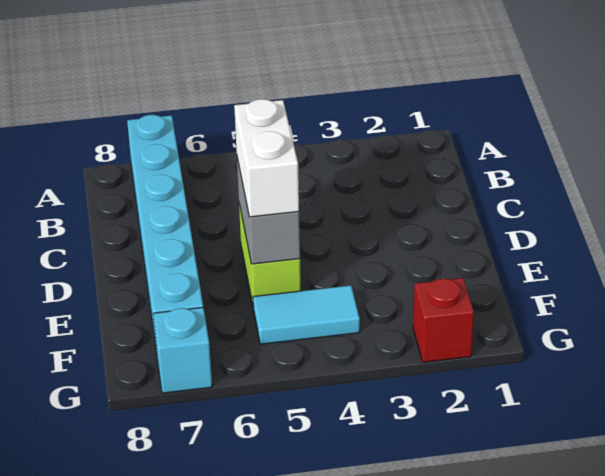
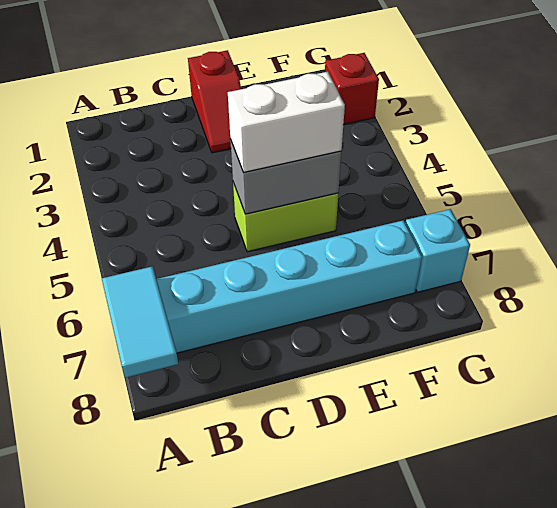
none -> red slope D1:D2 level 1 top 1
cyan tile F4:F5 level 1 -> cyan tile A7:A8 level 2

